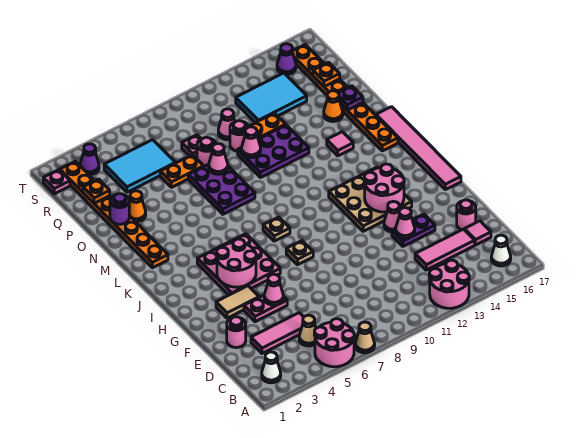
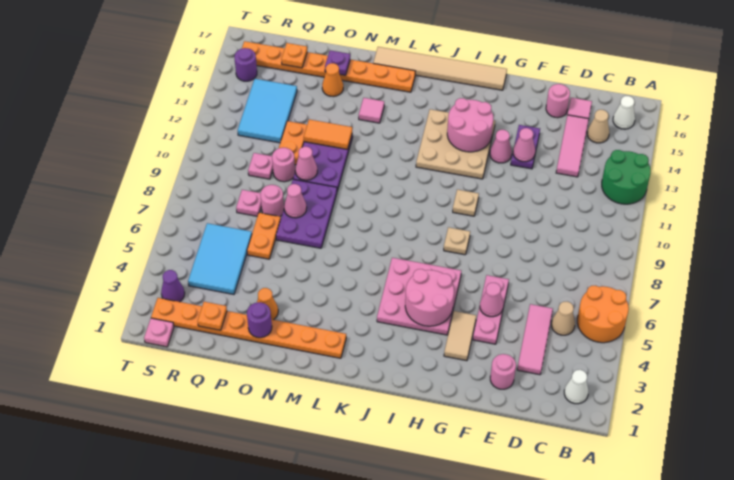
pink round brick A5:B6 level 1 -> orange round brick A5:B6 level 1
tan cone A7 level 1 -> tan cone C15 level 1
pink round brick A12:B13 level 1 -> green round brick A12:B13 level 1
pink plate F4:F5 level 1 -> pink plate F4:F6 level 1
pink tile H17:M17 level 1 -> tan tile H17:M17 level 1
tan plate J8 level 1 -> tan plate H10 level 1
purple plate M7:O8 level 1 -> purple plate N7:O9 level 1
none -> orange tile N12:O12 level 2
pink cone Q10 level 1 -> pink plate Q10 level 1
purple cone S15 level 1 -> purple round brick S15 level 1

